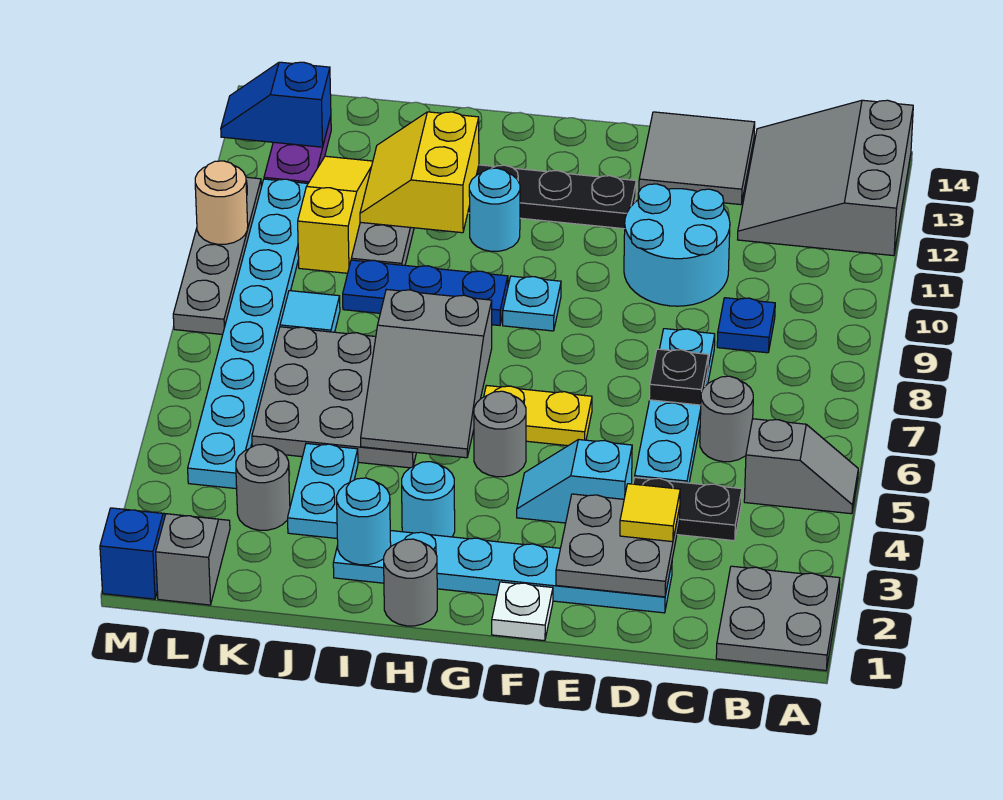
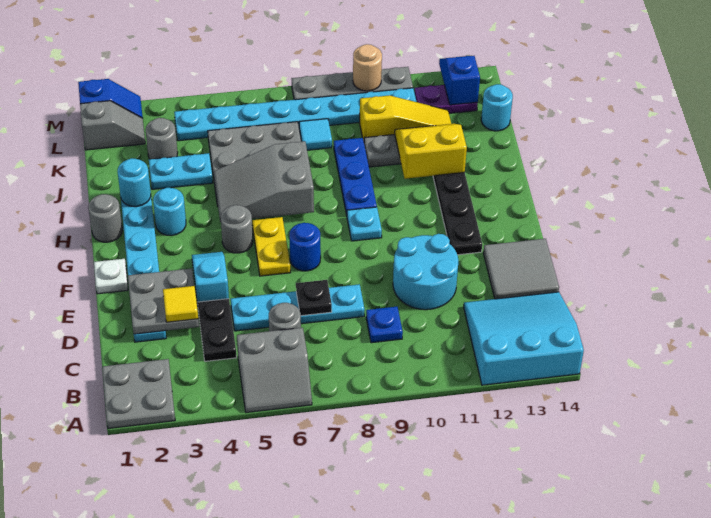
grey slope A5:B5 level 1 top B -> grey slope A5:B6 level 1 top B
grey slope A12:C14 level 1 top A -> cyan slope A12:C14 level 1 top A
none -> blue round brick F7 level 1
cyan round brick H11 level 1 -> cyan round brick K14 level 1

